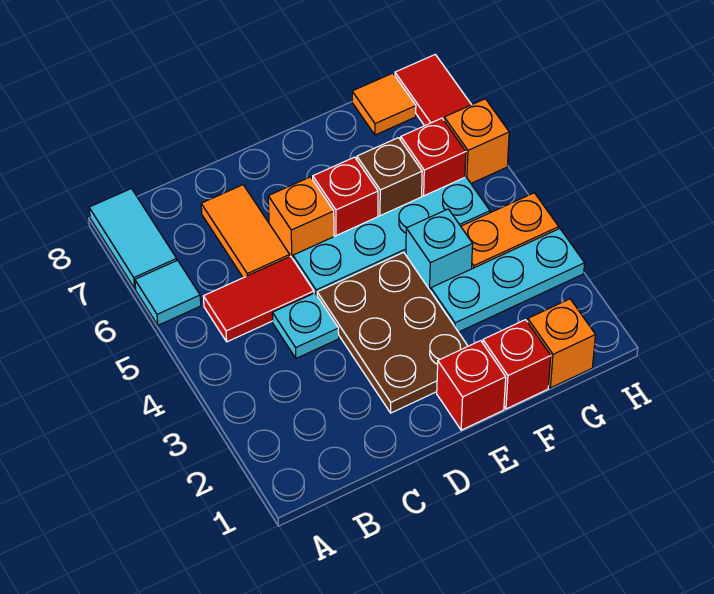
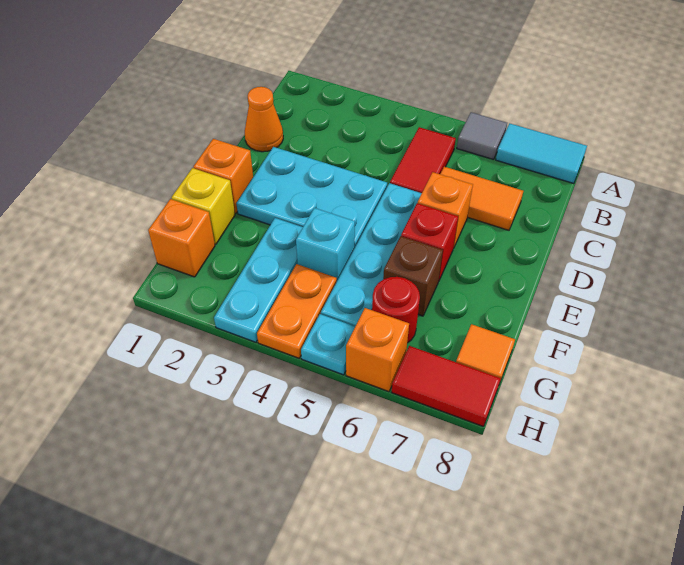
cyan tile A6 level 1 -> grey tile A6 level 1
none -> orange cone C1 level 1
cyan plate C4 level 1 -> cyan plate H5 level 1
brown plate D2:E4 level 1 -> cyan plate D2:E4 level 1
red brick E1 level 1 -> orange brick E1 level 1
red brick F1 level 1 -> yellow brick F1 level 1
red brick G6 level 1 -> red round brick G6 level 1

